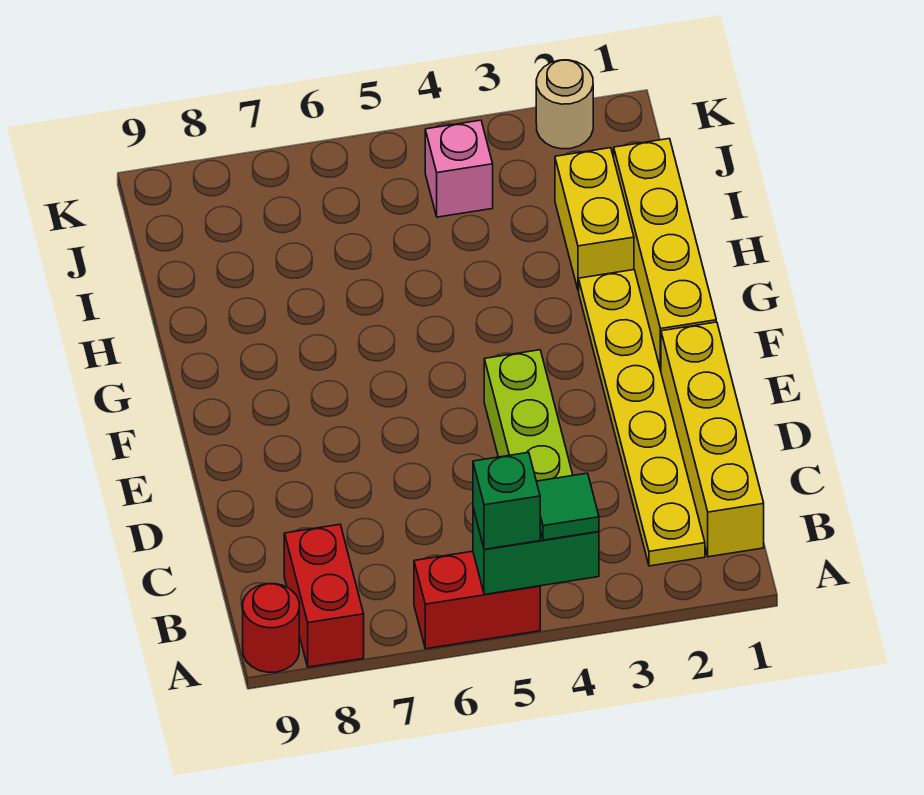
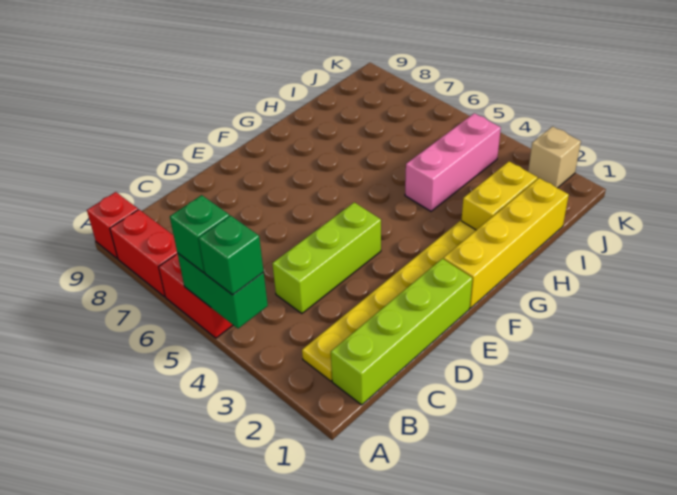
green tile A4 level 3 -> green brick A4 level 3
red brick A8:B8 level 1 -> red brick A7:A8 level 1
red round brick A9 level 1 -> red brick A9 level 1
yellow brick B1:E1 level 1 -> lime brick B1:E1 level 1
pink brick J4 level 1 -> pink brick H4:J4 level 1
tan round brick K2 level 1 -> tan brick K2 level 1

